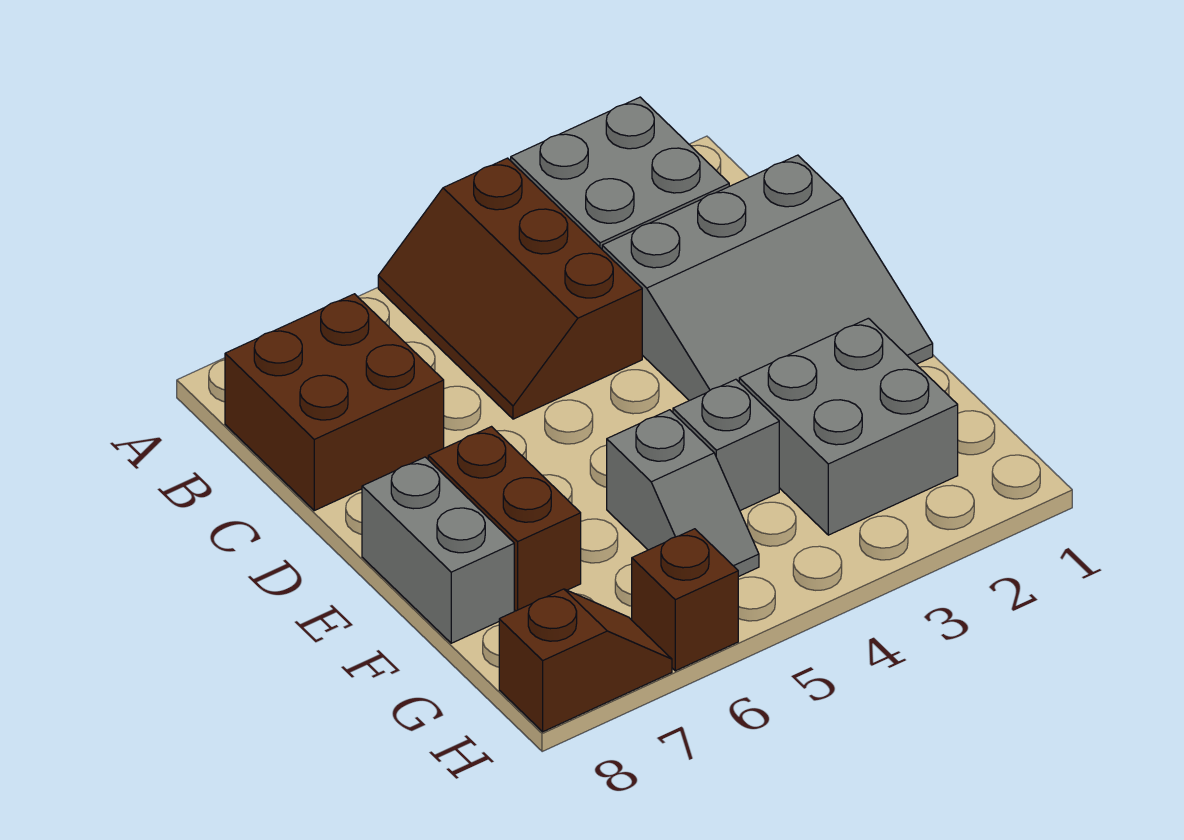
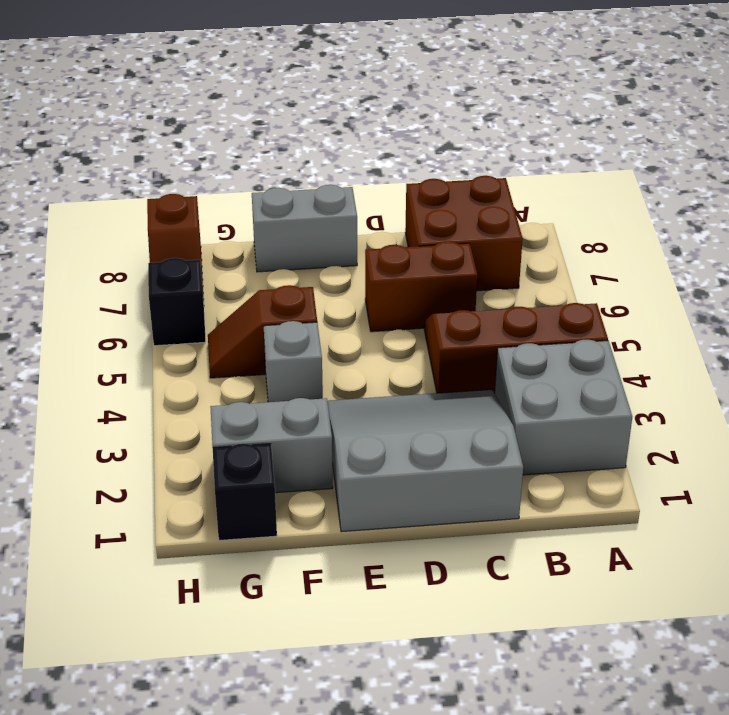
grey slope C1:E3 level 1 top C -> grey slope C1:E3 level 1 top 1
brown brick E7:F7 level 1 -> brown brick C6:D6 level 1
grey brick F2:G3 level 1 -> grey brick F2:G2 level 1
grey slope F5:G5 level 1 top F -> brown slope F5:G5 level 1 top F
none -> black brick G1 level 1
brown brick H6 level 1 -> black brick H6 level 1

